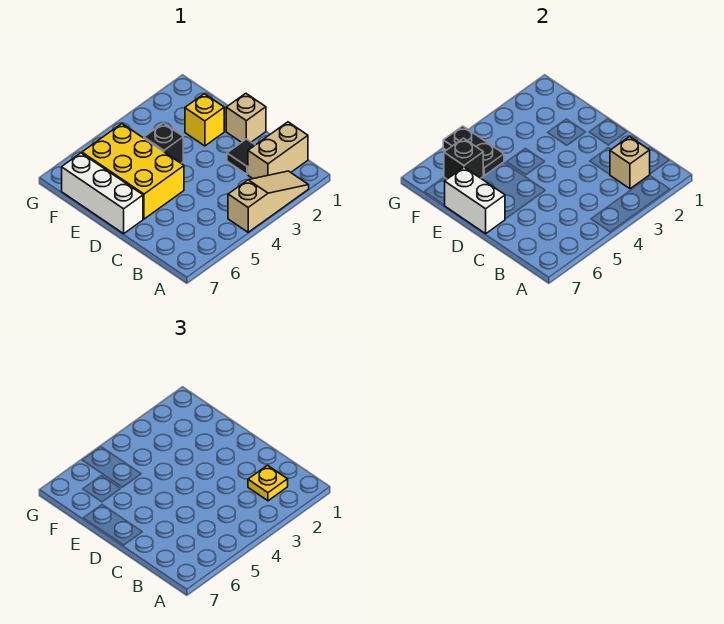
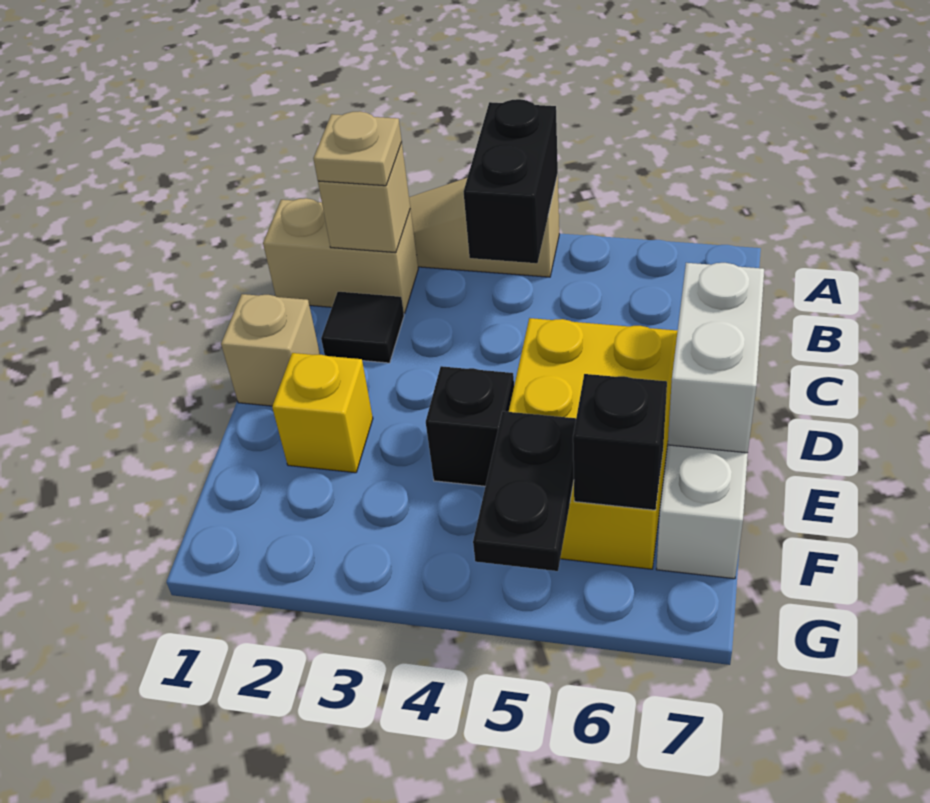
none -> black brick A4:B4 level 2
yellow plate B2 level 3 -> tan plate B2 level 3

